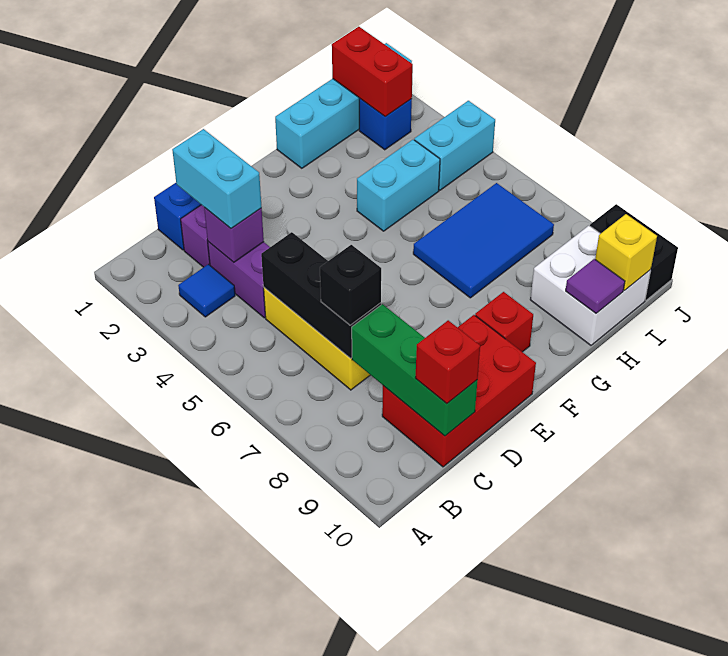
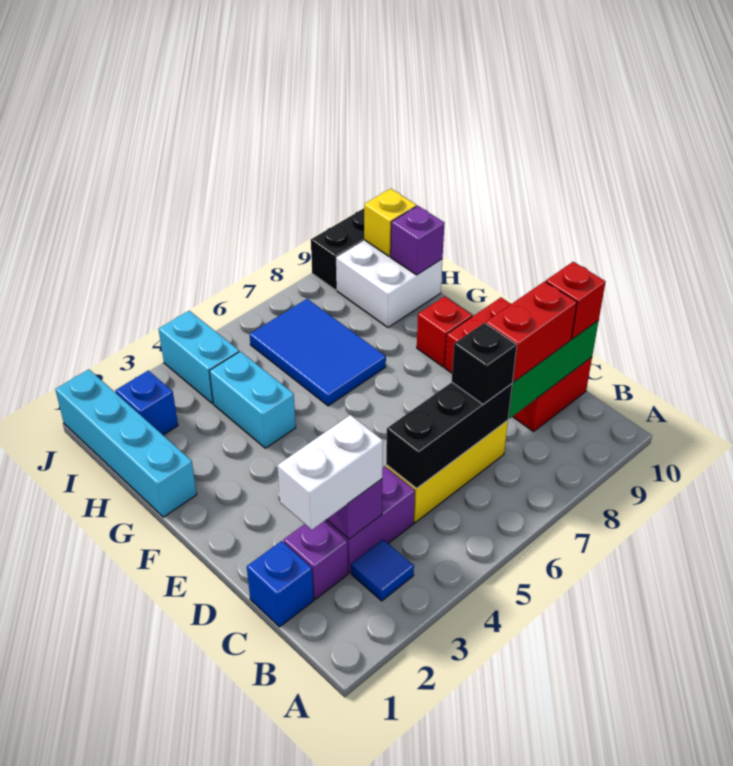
cyan brick C2:C3 level 3 -> white brick C2:C3 level 3
purple tile H10 level 2 -> purple brick H10 level 2
red brick I1:I2 level 2 -> red brick C8:C9 level 3

